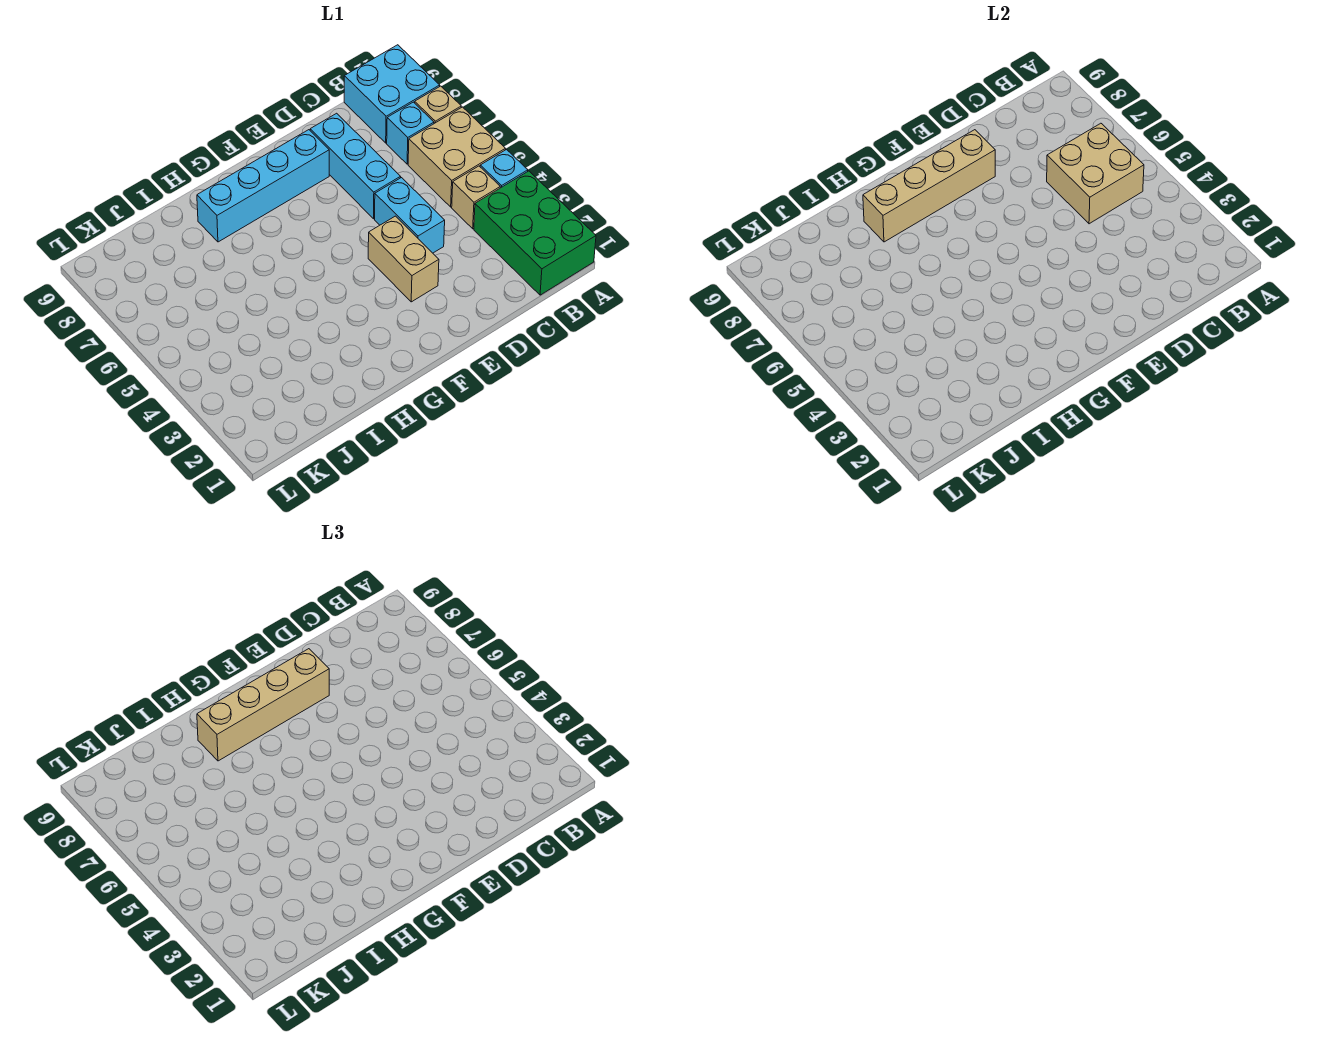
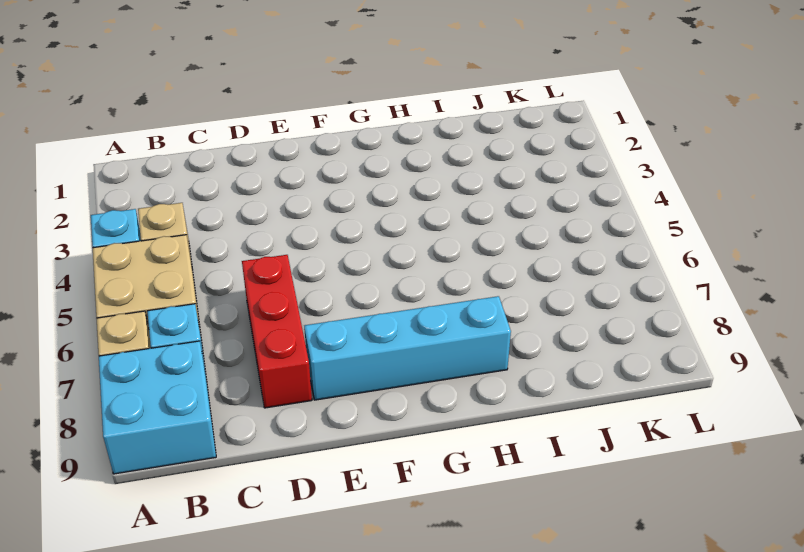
green brick A1:B3 level 1 -> none
tan brick B5:C6 level 2 -> none
cyan brick D4:D5 level 1 -> none
cyan brick D6:D8 level 1 -> red brick D6:D8 level 1
tan brick E3:E4 level 1 -> none
tan brick E8:H8 level 2 -> none
tan brick E8:H8 level 3 -> none

